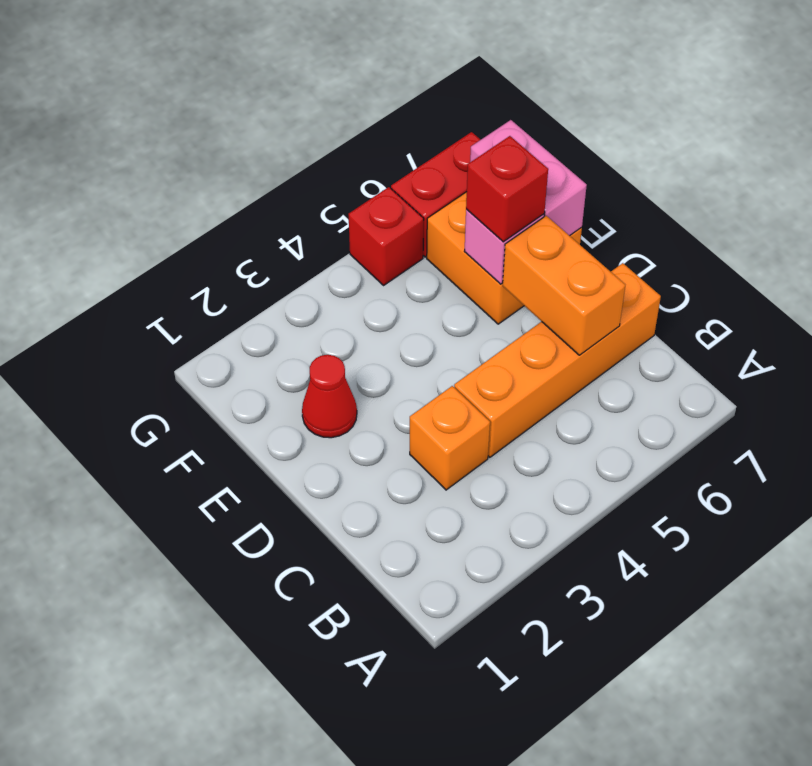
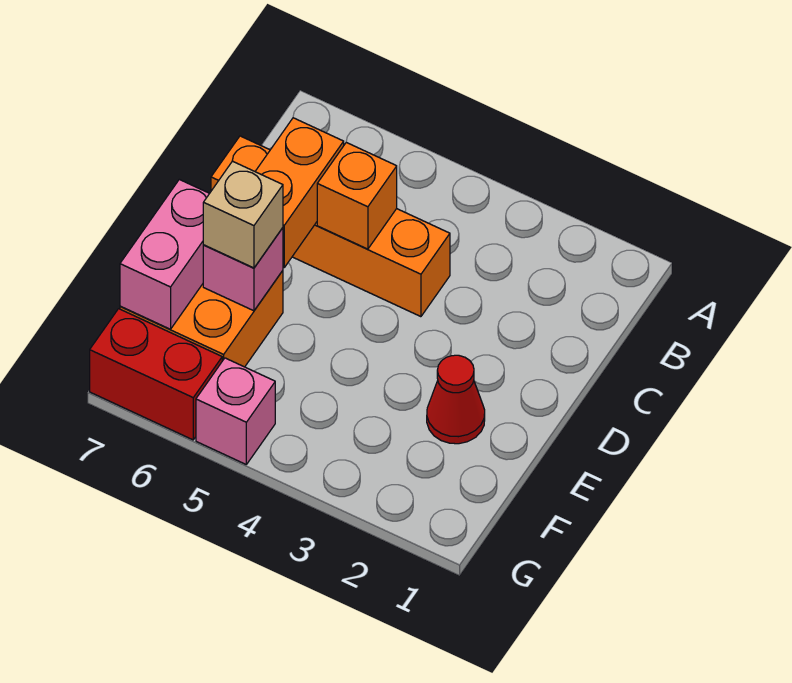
orange brick C3 level 1 -> orange brick C5 level 2
red brick E6 level 3 -> tan brick E6 level 3
red brick G5 level 1 -> pink brick G5 level 1

